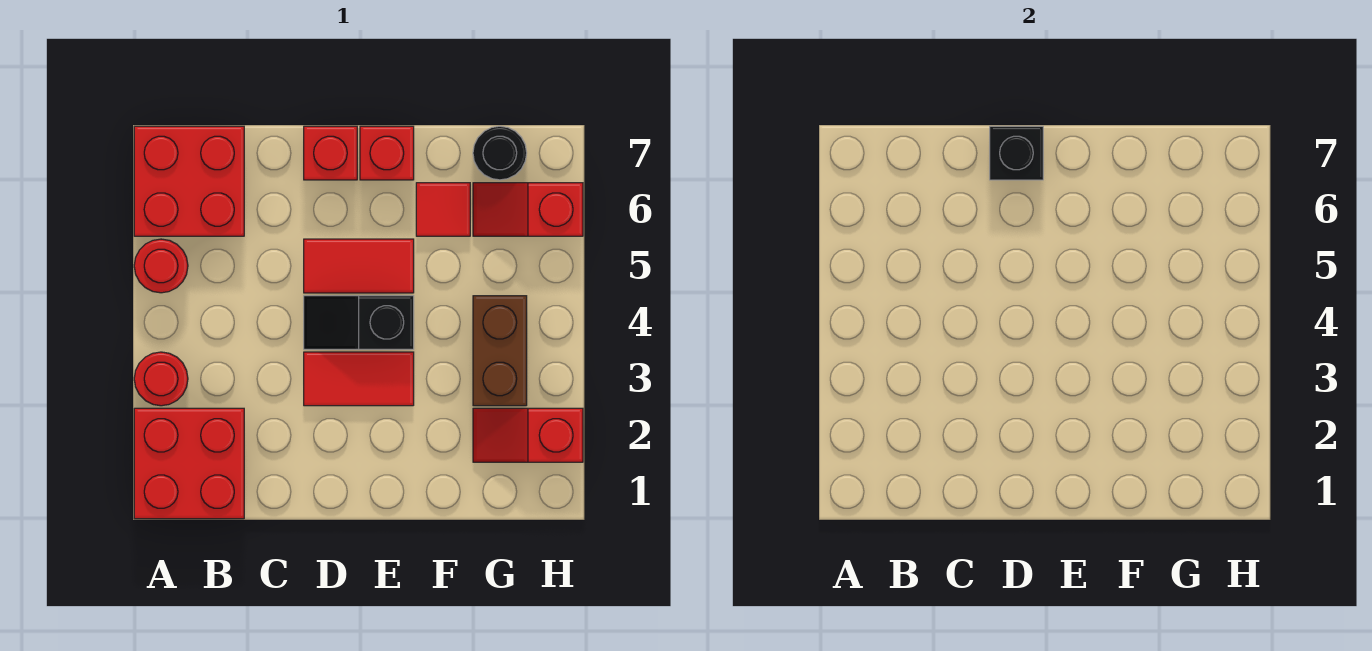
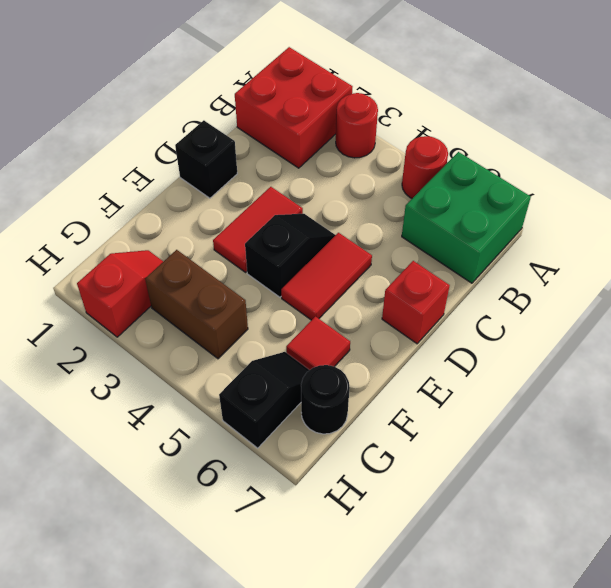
red brick A6:B7 level 1 -> green brick A6:B7 level 1
black brick D7 level 2 -> black brick D1 level 1
red brick E7 level 1 -> none
red slope G6:H6 level 1 top H -> black slope G6:H6 level 1 top H

